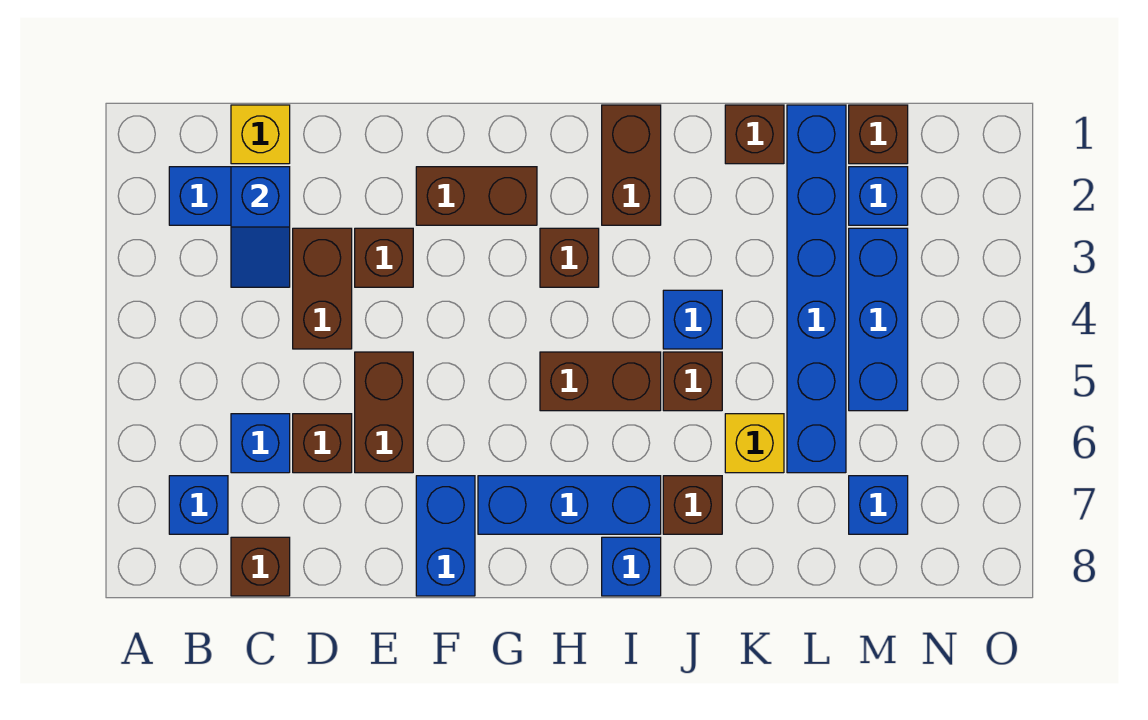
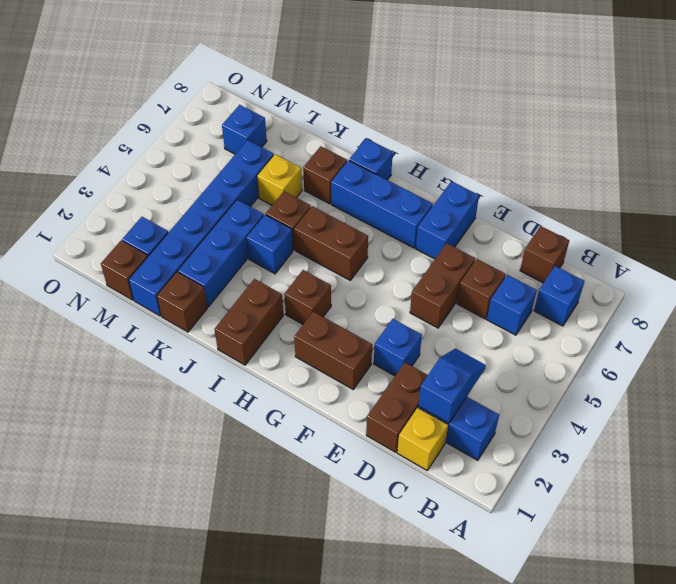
brown brick D3:D4 level 1 -> brown brick D1:D2 level 1
brown brick E3 level 1 -> blue brick E3 level 1
blue brick M3:M5 level 1 -> blue brick K2:K4 level 1

